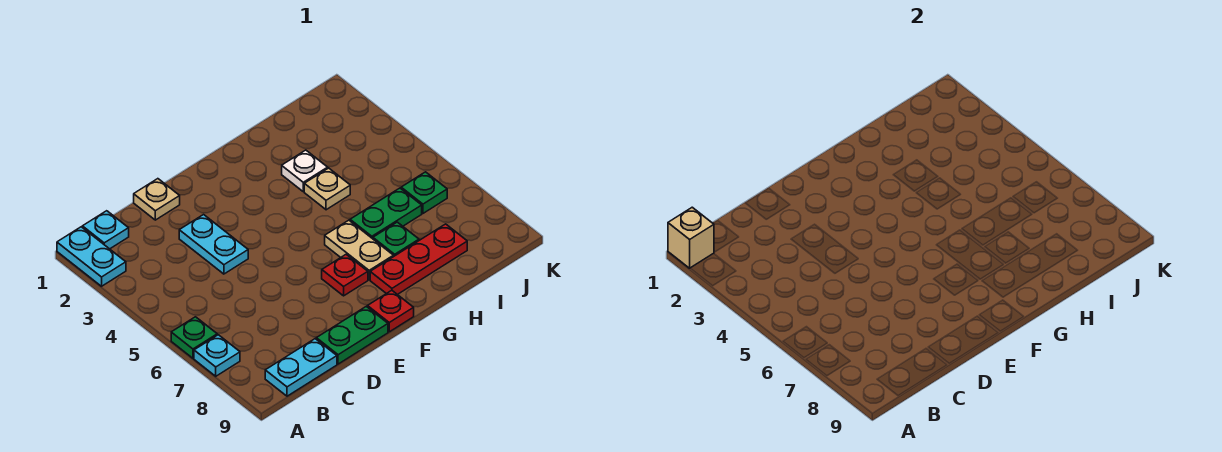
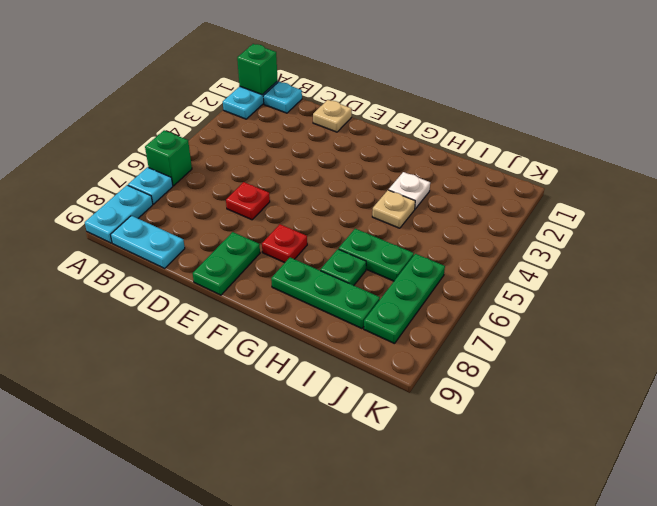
tan brick A1 level 2 -> green brick A1 level 2
green plate A6 level 1 -> green brick A6 level 1
cyan plate D3:D4 level 1 -> cyan plate A8:A9 level 1
green plate D9:E9 level 1 -> green plate E8:E9 level 1
red plate F9 level 1 -> red plate D6 level 1
tan plate G6:G7 level 1 -> none
red plate G8:I8 level 1 -> green plate G8:I8 level 1
green plate J6 level 1 -> green plate J6:J8 level 1

